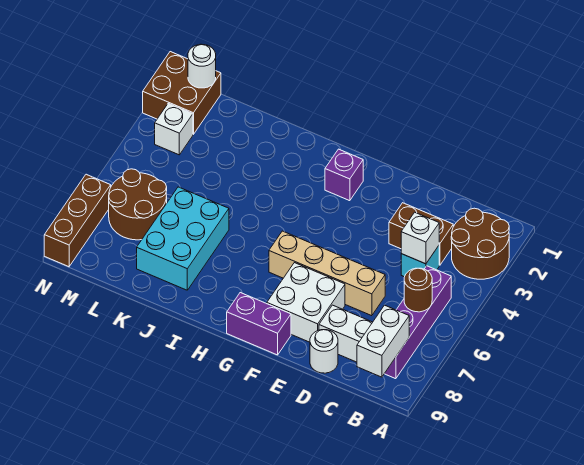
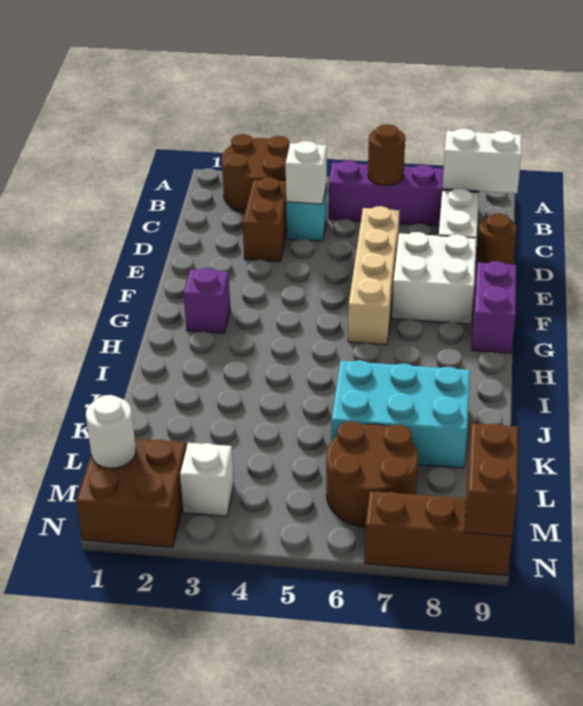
white round brick D9 level 1 -> brown round brick D9 level 1
none -> brown brick M9:N9 level 2

